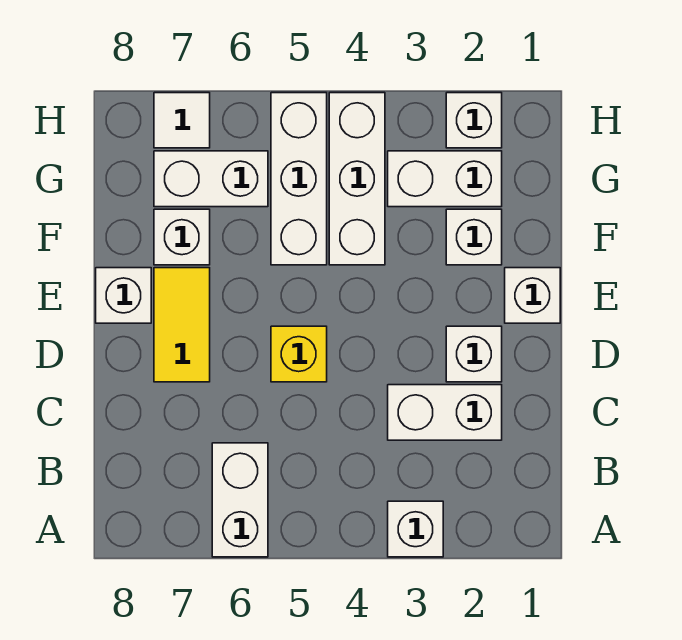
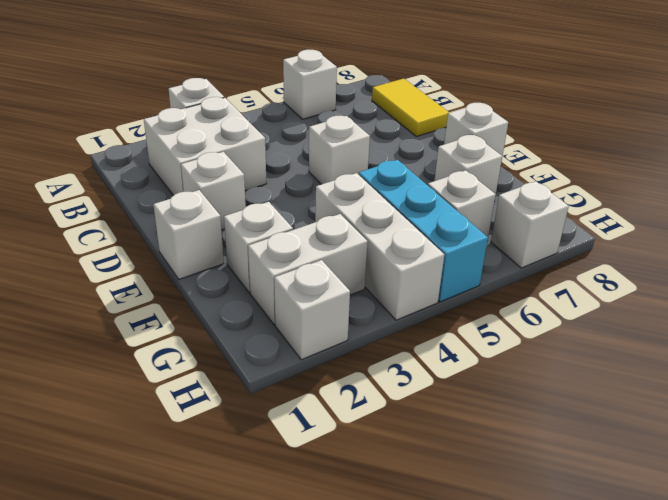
white brick A6:B6 level 1 -> white brick A6 level 1
white brick C2:C3 level 1 -> white brick B2:C3 level 1
yellow brick D5 level 1 -> white brick D5 level 1
yellow tile D7:E7 level 1 -> yellow tile B8:C8 level 1
white brick F5:H5 level 1 -> cyan brick F5:H5 level 1
white brick G6:G7 level 1 -> white brick G6 level 1
white tile H7 level 1 -> white brick H7 level 1

